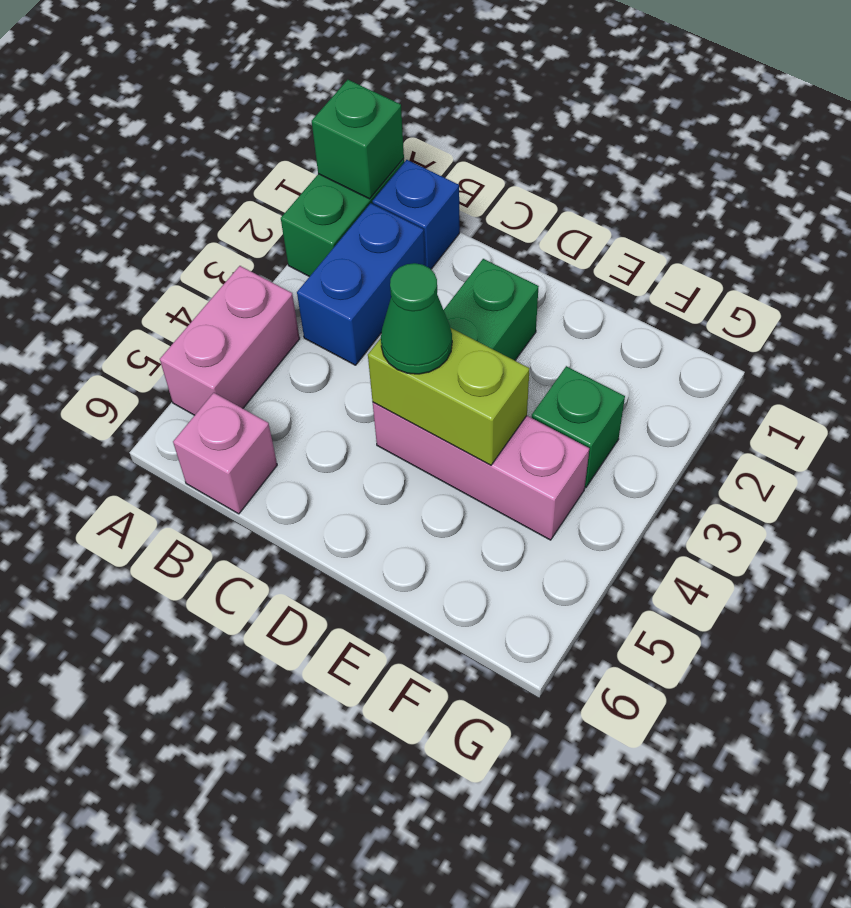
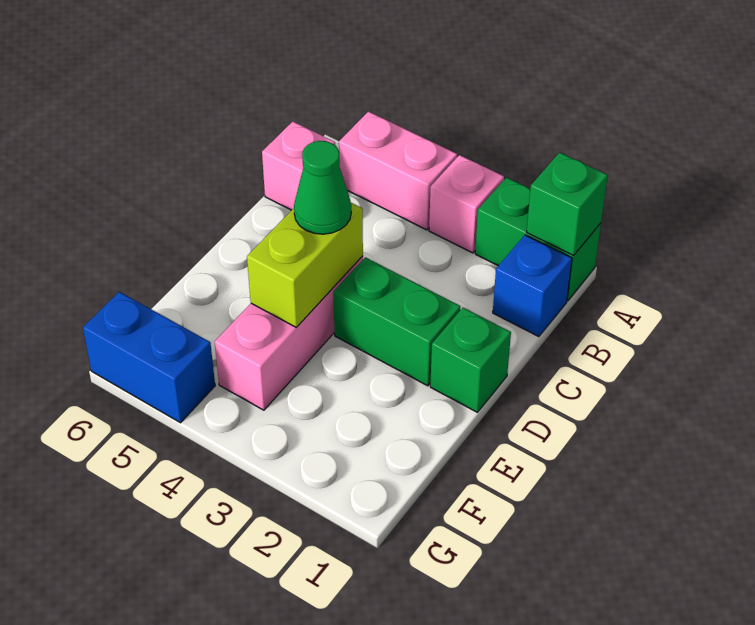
none -> pink brick A3 level 1
blue brick B2:B3 level 1 -> blue brick G5:G6 level 1
green brick F3 level 1 -> green brick D1 level 1

